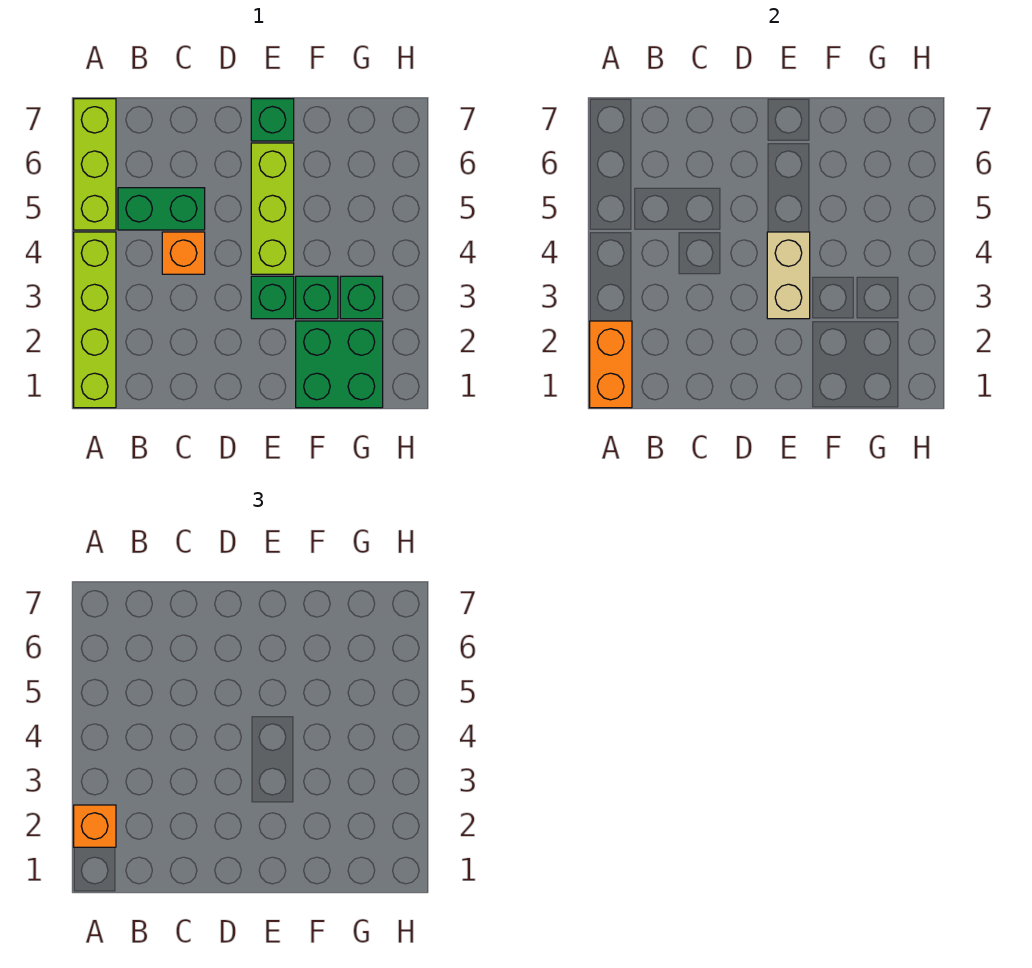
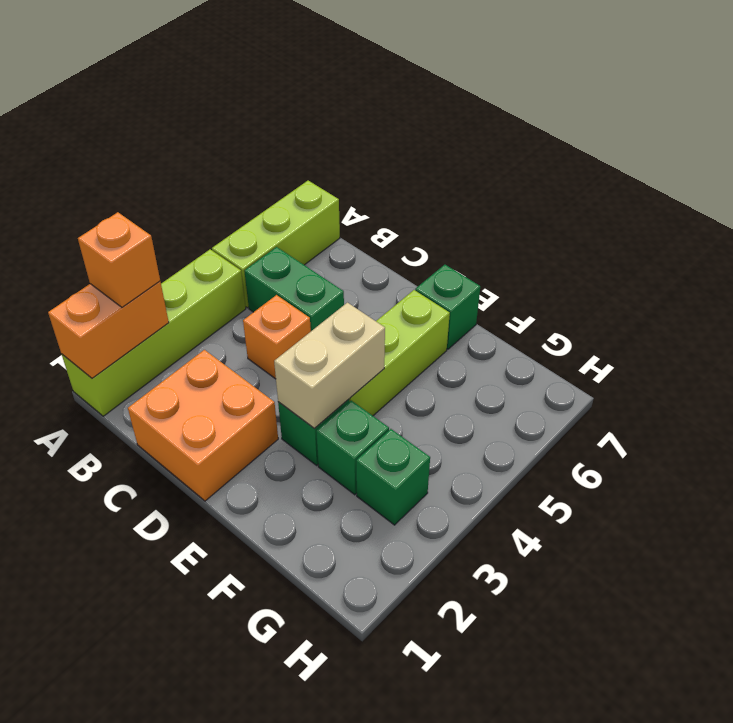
none -> orange brick C1:D2 level 1
green brick F1:G2 level 1 -> none

